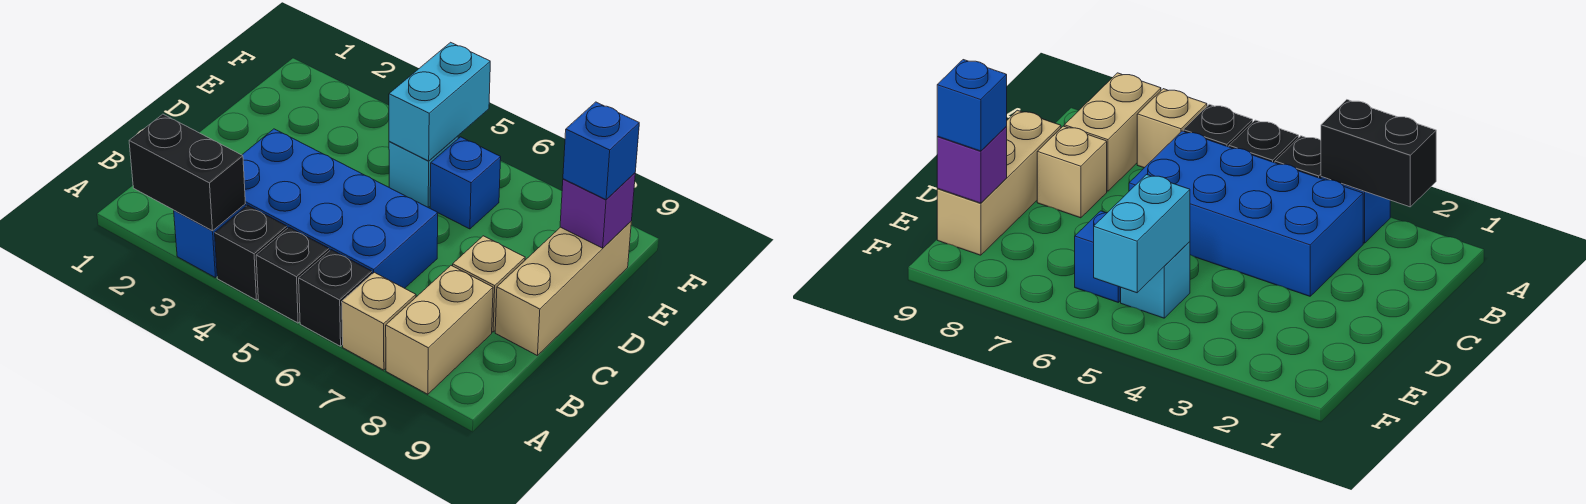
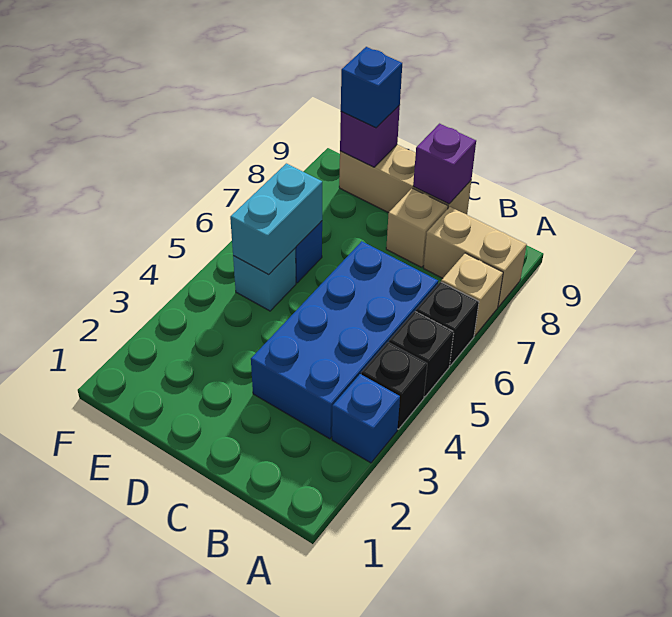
black brick A2:A3 level 2 -> none
none -> purple brick C9 level 2
cyan brick E5:F5 level 2 -> cyan brick E5:E6 level 2

